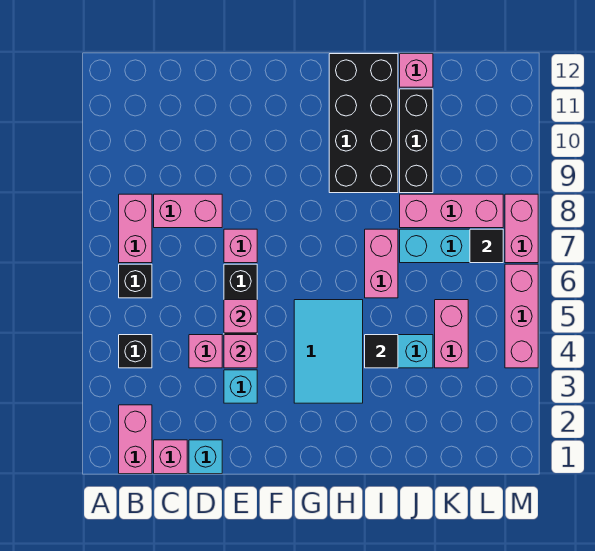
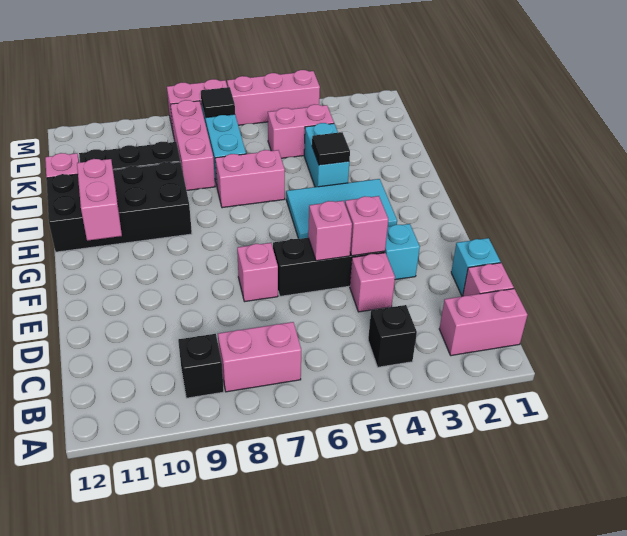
black brick B6 level 1 -> black brick B9 level 1
pink brick C8:D8 level 1 -> pink brick G11:H11 level 2

